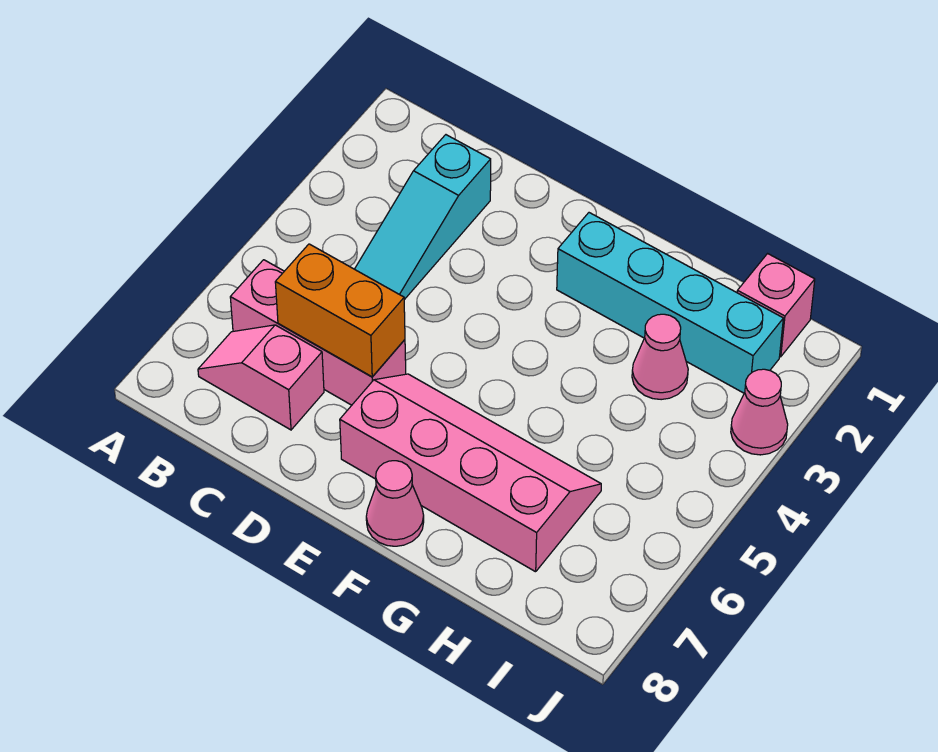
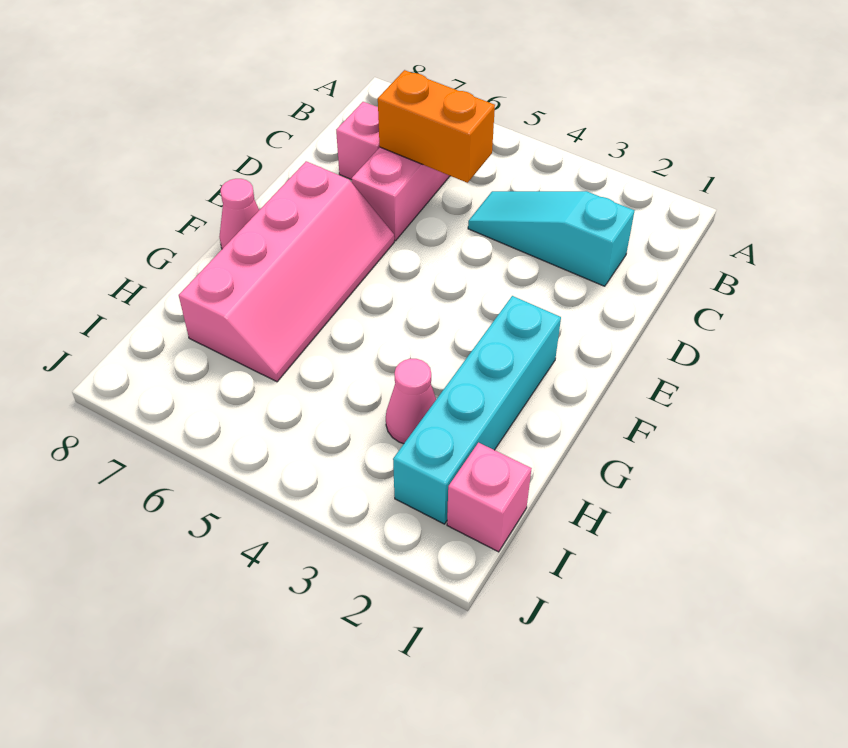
orange brick C6:D6 level 2 -> orange brick C5:C6 level 2
pink cone J3 level 1 -> none

